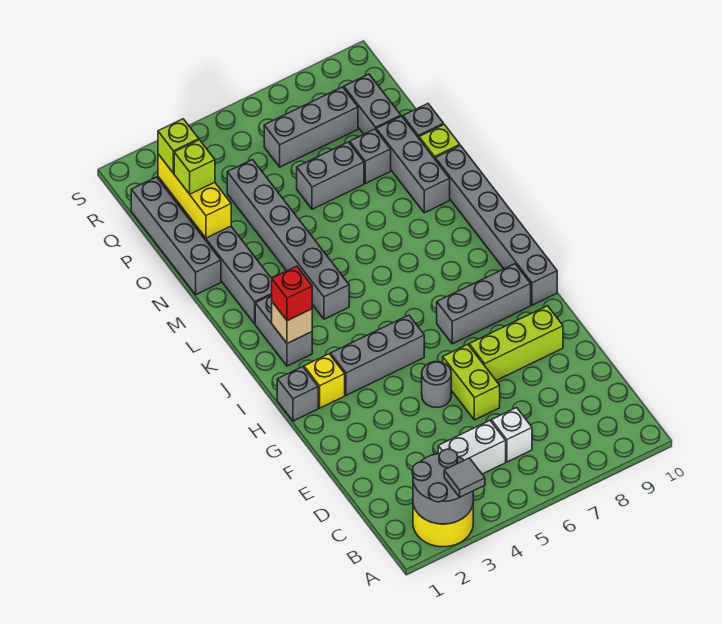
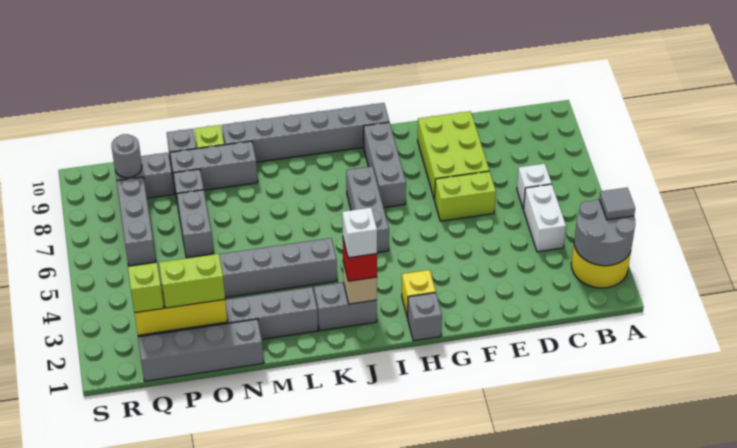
grey round brick F5 level 1 -> grey round brick Q9 level 2
lime brick F7:F9 level 1 -> lime brick E7:F9 level 1
grey brick H3:H5 level 1 -> grey brick I5:I7 level 1
none -> white brick J2 level 4
lime brick P2 level 3 -> lime brick O2:P2 level 3

